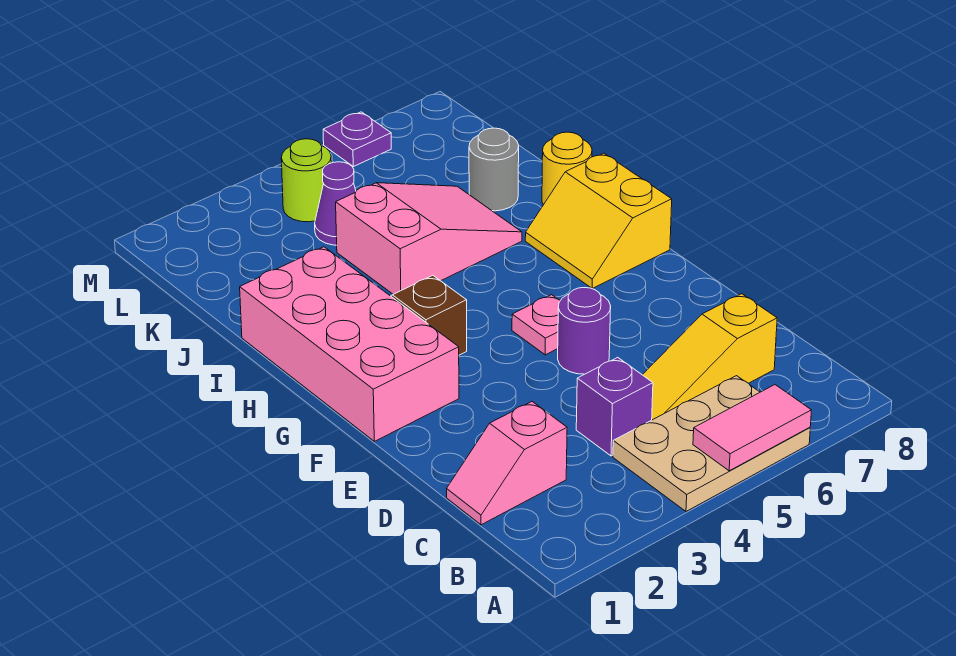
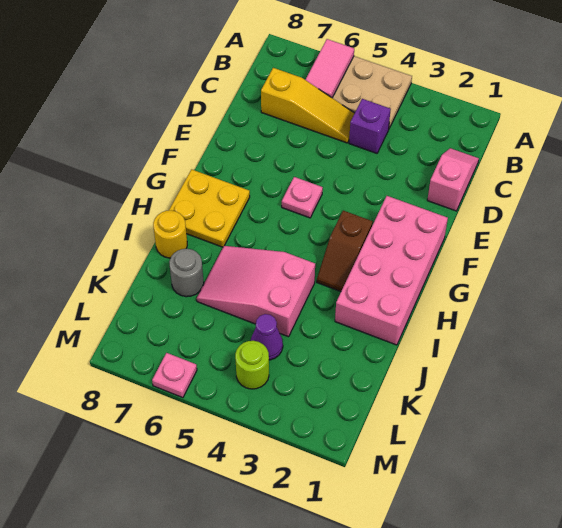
pink tile A5:A6 level 2 -> pink tile A6:B6 level 2
pink slope C1:C2 level 1 top 2 -> pink slope C1:D1 level 1 top D
purple round brick E5 level 1 -> none
yellow slope G7:H8 level 1 top 8 -> yellow plate G7:H8 level 1
purple plate M6 level 1 -> pink plate M6 level 1

